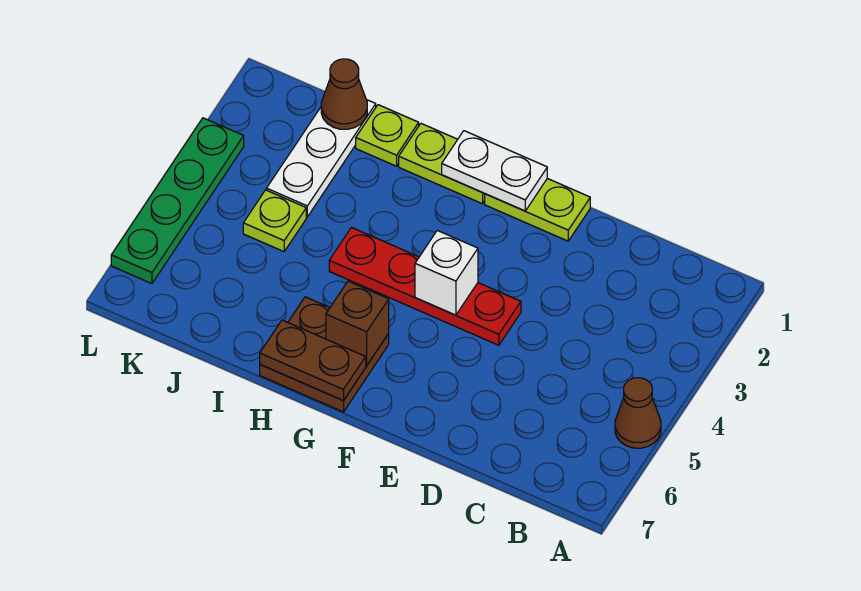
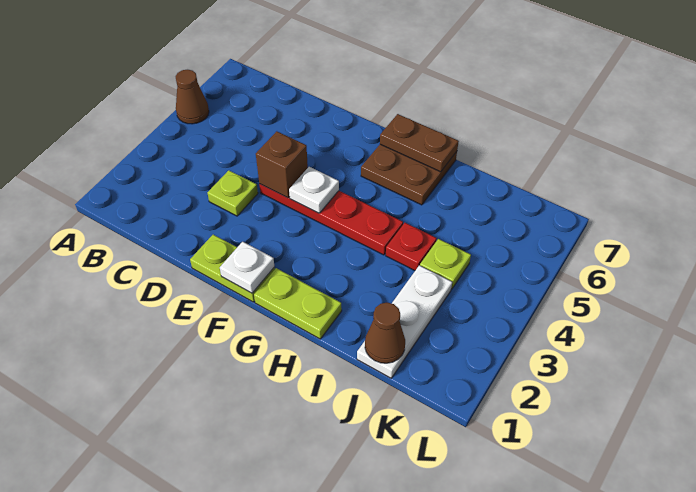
white plate F1:G1 level 2 -> white plate F1 level 2
white brick F4 level 2 -> white plate F4 level 2
brown brick G6 level 2 -> brown brick E4 level 2
lime plate I1 level 1 -> lime plate D3 level 1
none -> red plate I4 level 1
green plate L3:L6 level 1 -> none

